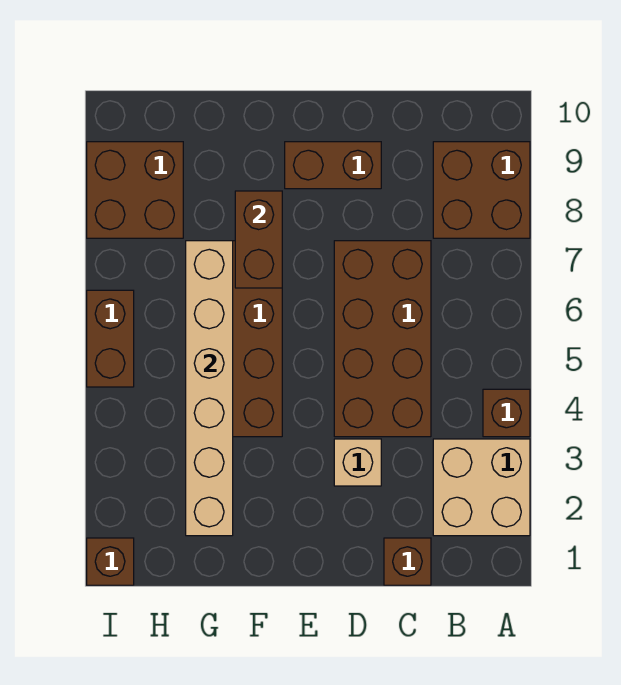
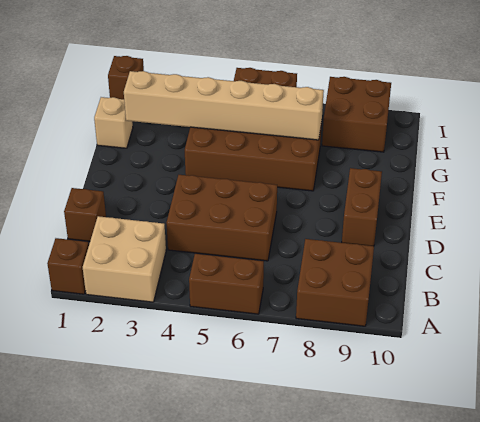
brown brick A4 level 1 -> brown brick A1 level 1
brown brick C4:D7 level 1 -> brown brick C4:D6 level 1
tan brick D3 level 1 -> tan brick G1 level 1
brown brick F7:F8 level 2 -> brown brick A5:A6 level 1

